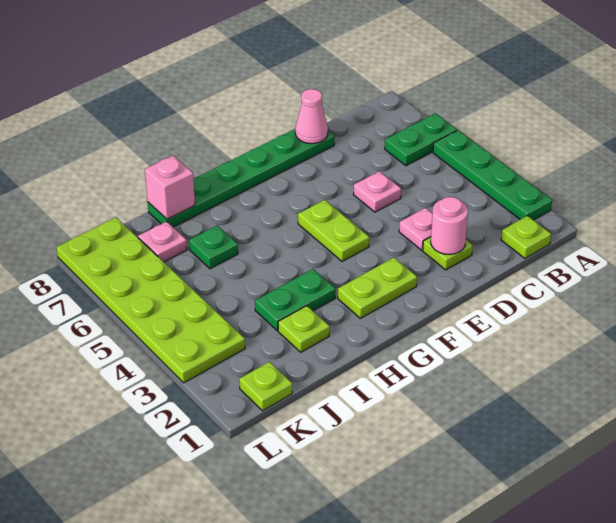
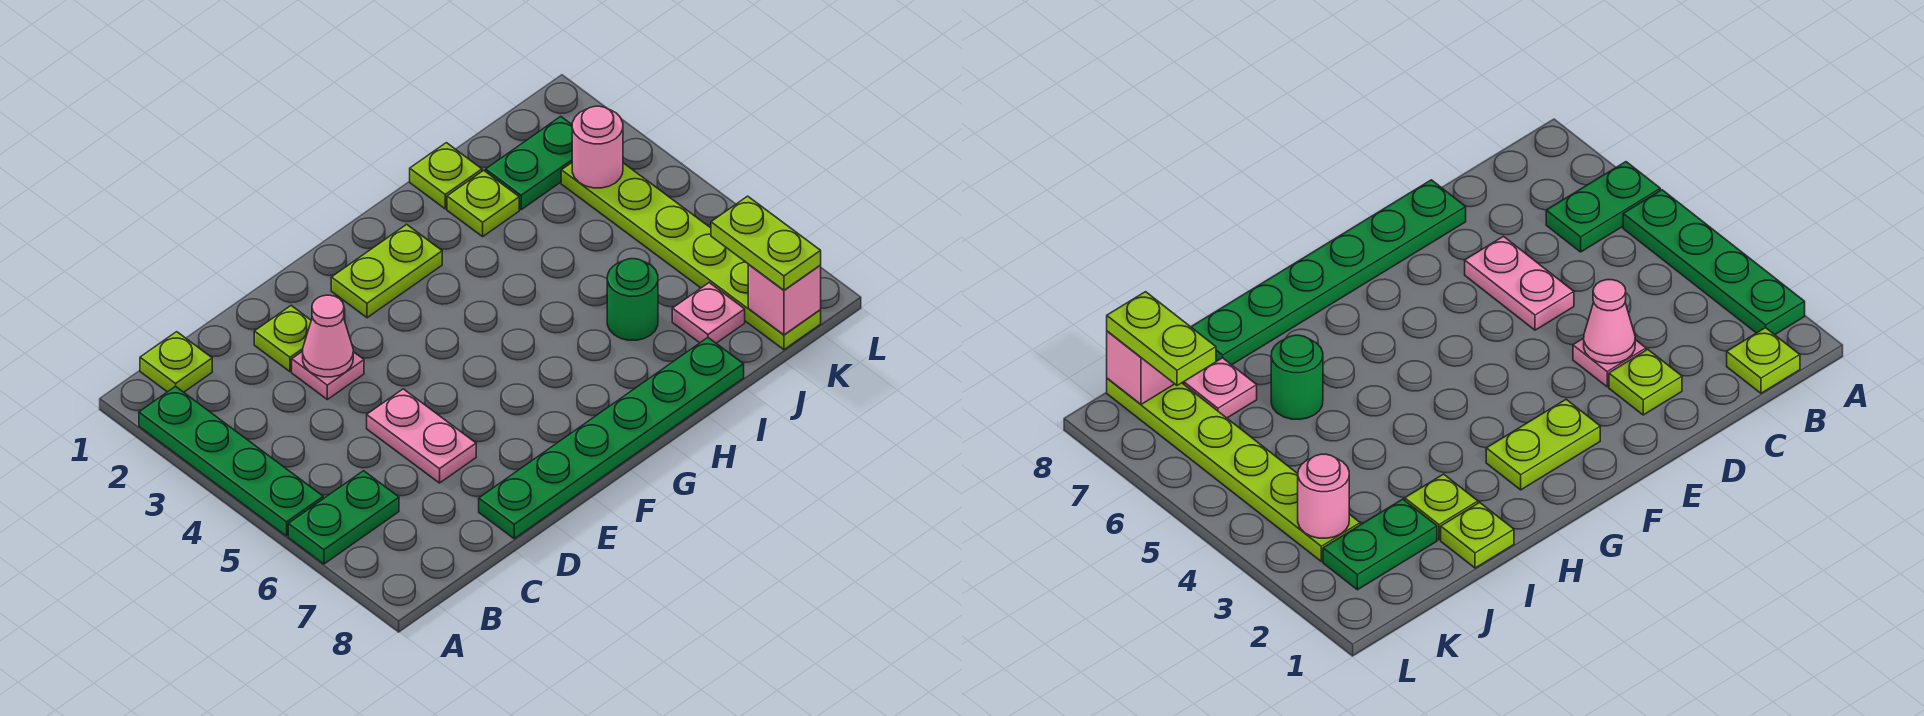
pink round brick D2 level 2 -> pink round brick K3 level 2
pink plate D5 level 1 -> pink plate D5:D6 level 1
pink cone D8 level 2 -> pink cone D3 level 2
lime plate F4:F5 level 1 -> lime plate K7:K8 level 3
green plate H3:I3 level 1 -> green plate J2:K2 level 1
green plate I6 level 1 -> green round brick I6 level 1
pink brick I8 level 2 -> pink brick K8 level 2
lime plate K1 level 1 -> lime plate I1 level 1
lime plate K3:L8 level 1 -> lime plate K3:K8 level 1

